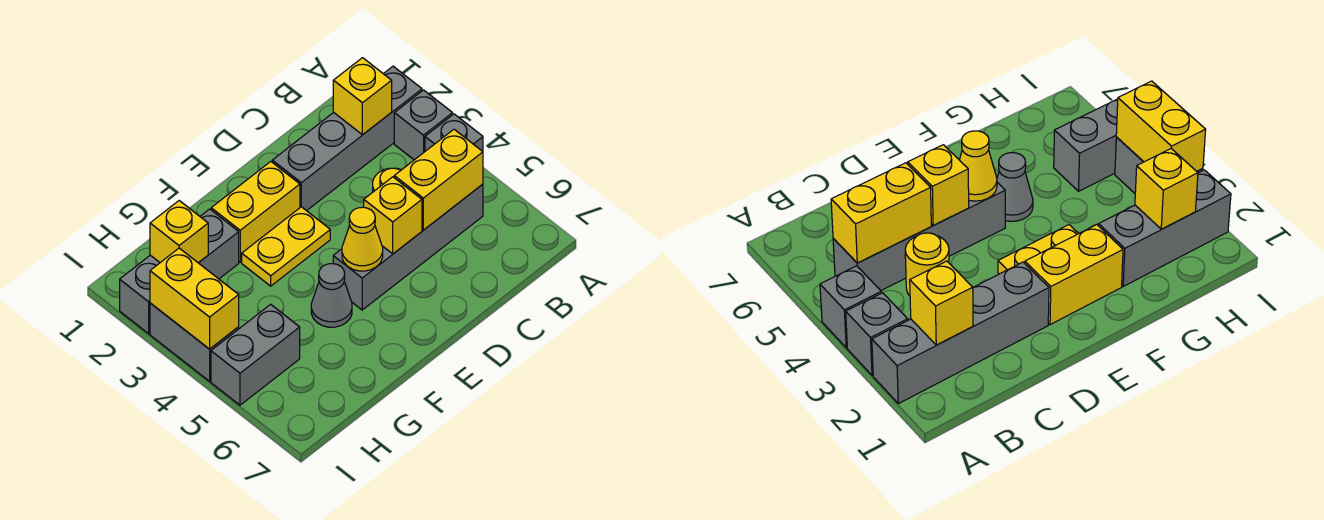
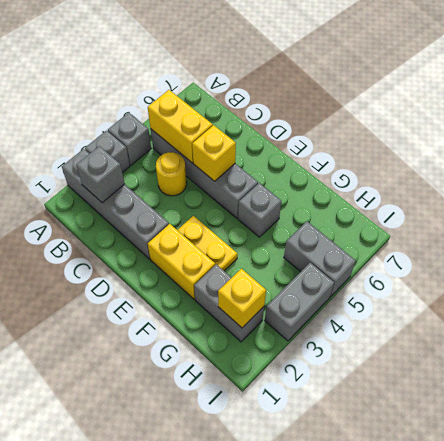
yellow brick B2 level 2 -> grey brick B2 level 2
yellow cone E5 level 2 -> none
grey cone F5 level 1 -> grey brick F5 level 1
grey brick G2:I2 level 1 -> grey brick G2:H2 level 1
yellow brick I3:I4 level 2 -> none

